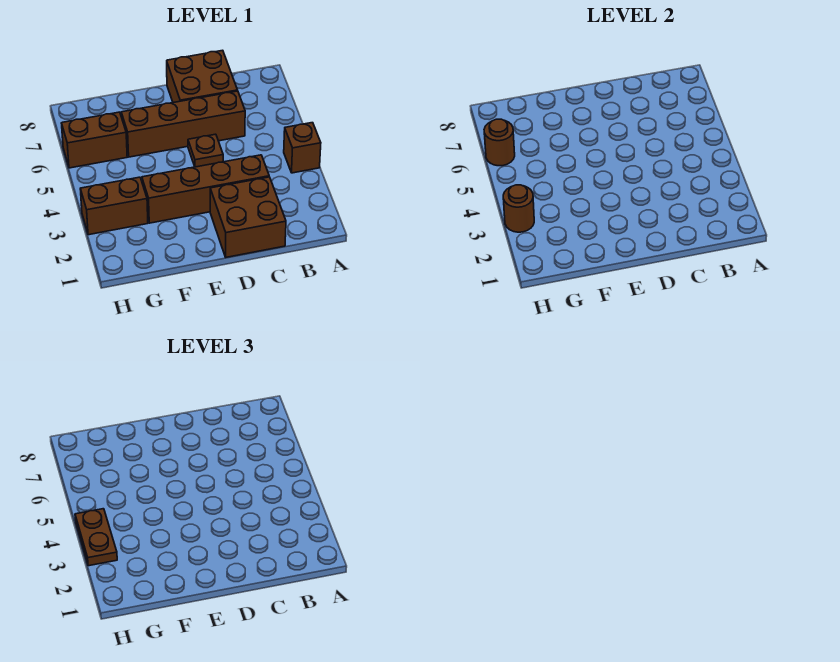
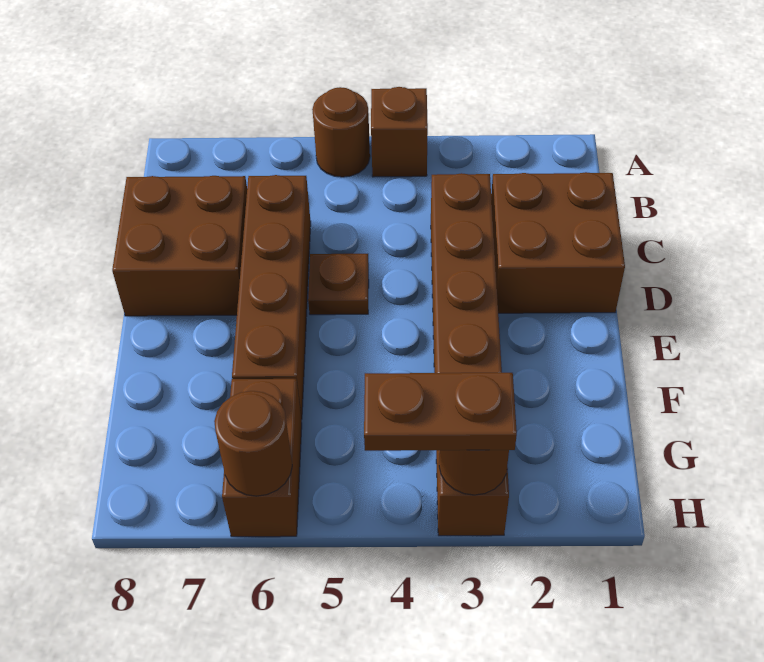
none -> brown round brick A5 level 1

